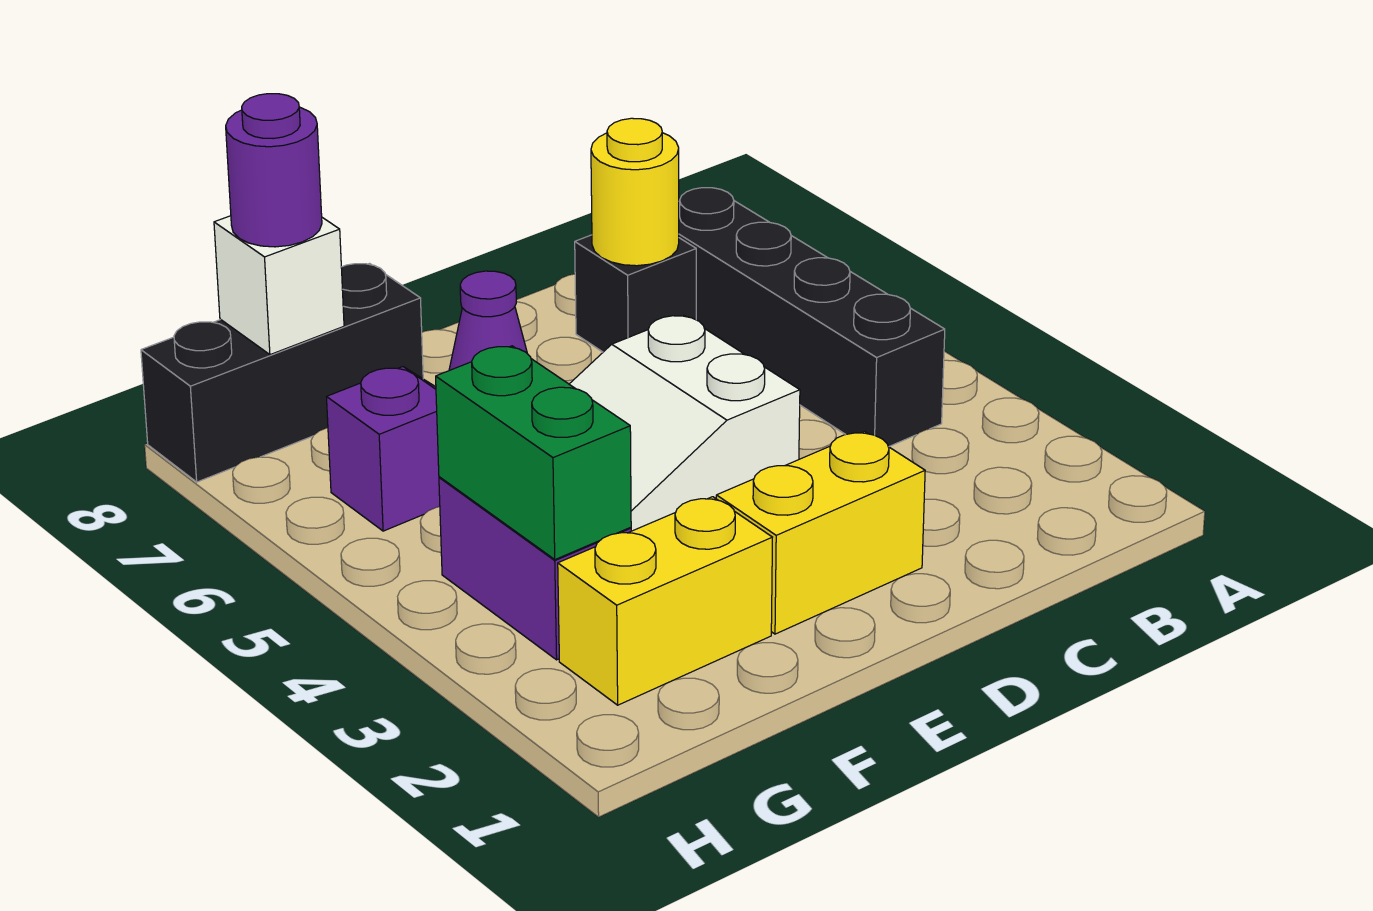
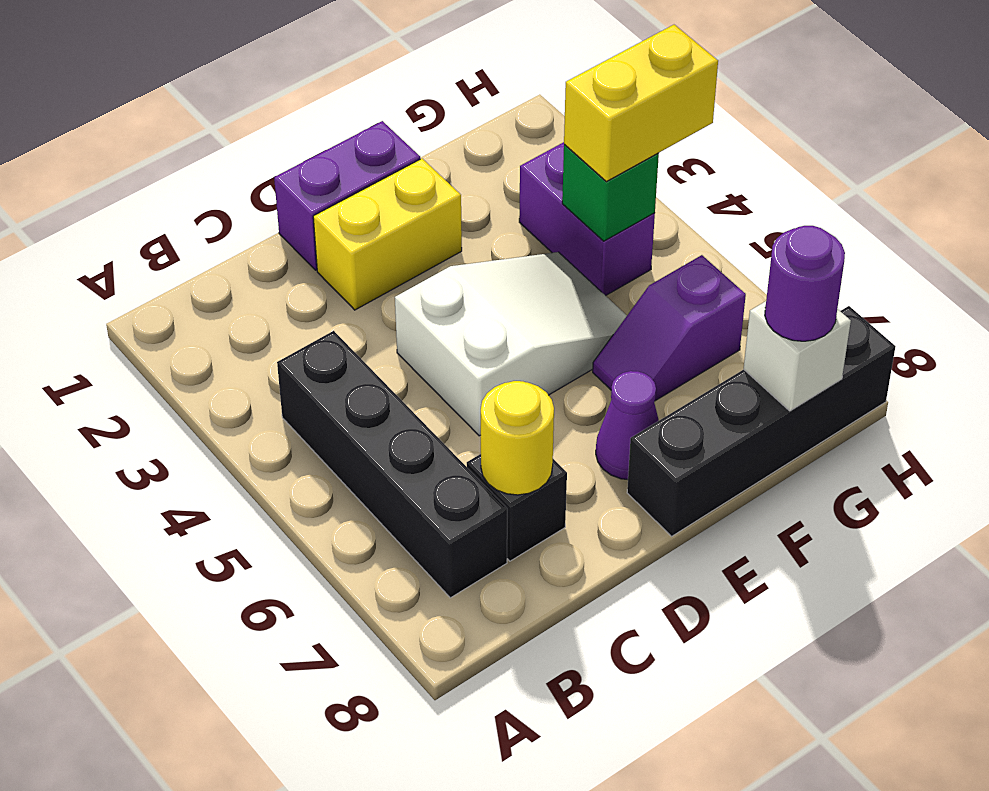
none -> purple brick D1:E1 level 1
yellow brick F2:G2 level 1 -> yellow brick G4:H4 level 3
black brick F8:H8 level 1 -> black brick E8:H8 level 1
green brick G3:G4 level 2 -> green brick G4 level 2

